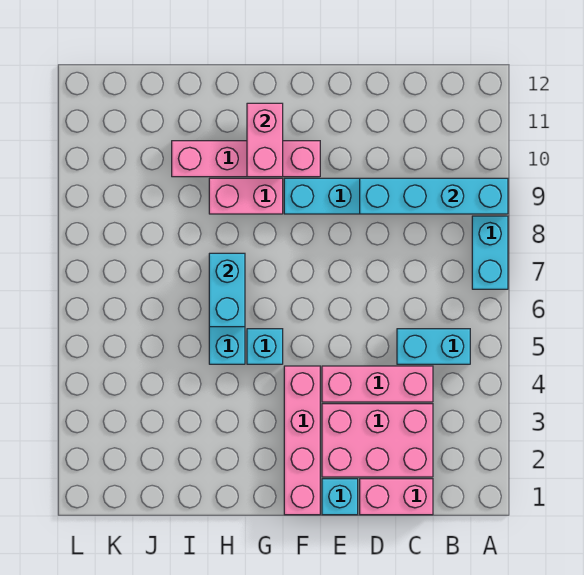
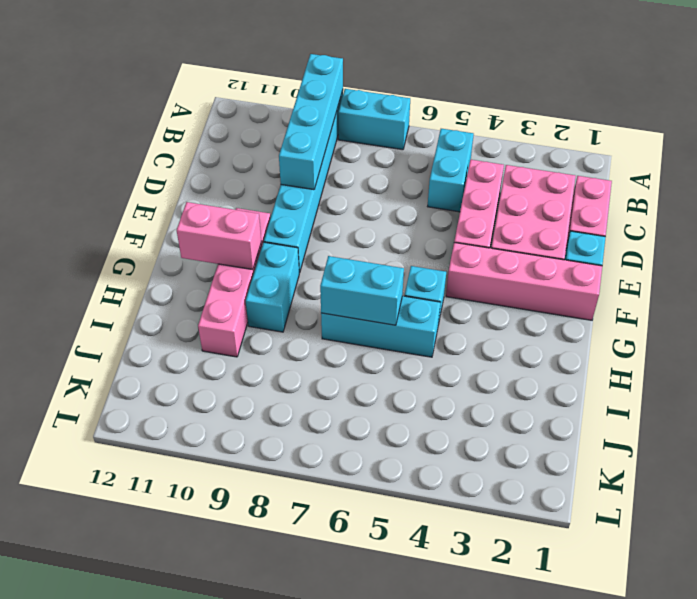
pink brick G9:H9 level 1 -> cyan brick G9:H9 level 1

